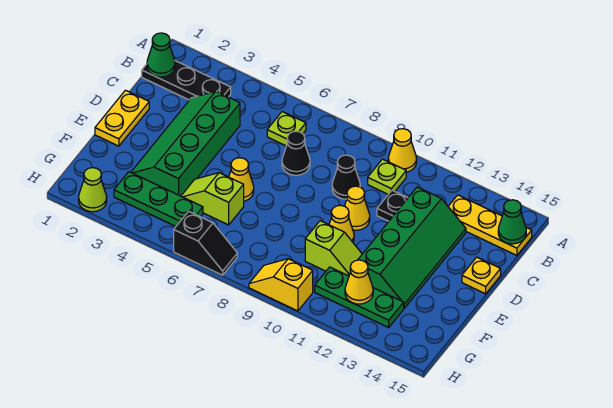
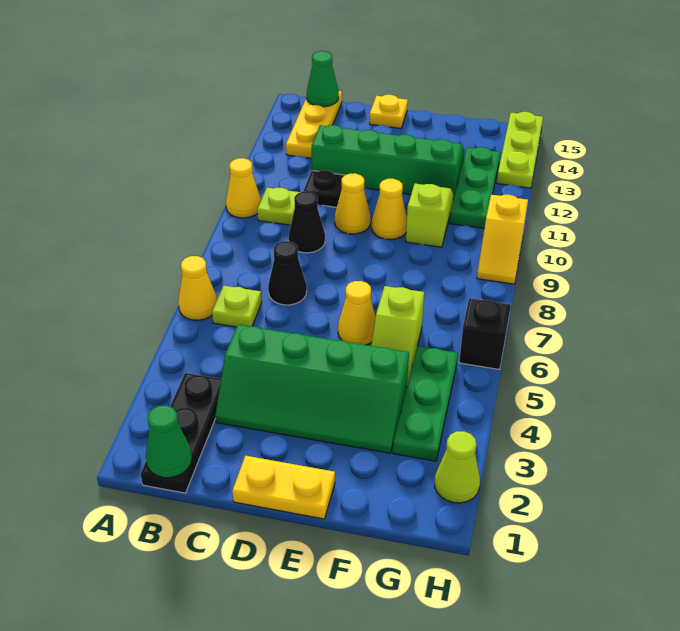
yellow cone G12 level 2 -> yellow cone A6 level 1
none -> lime plate H13:H15 level 1

